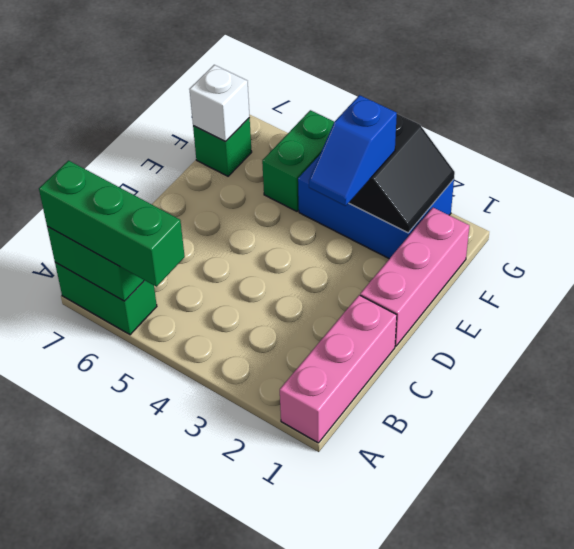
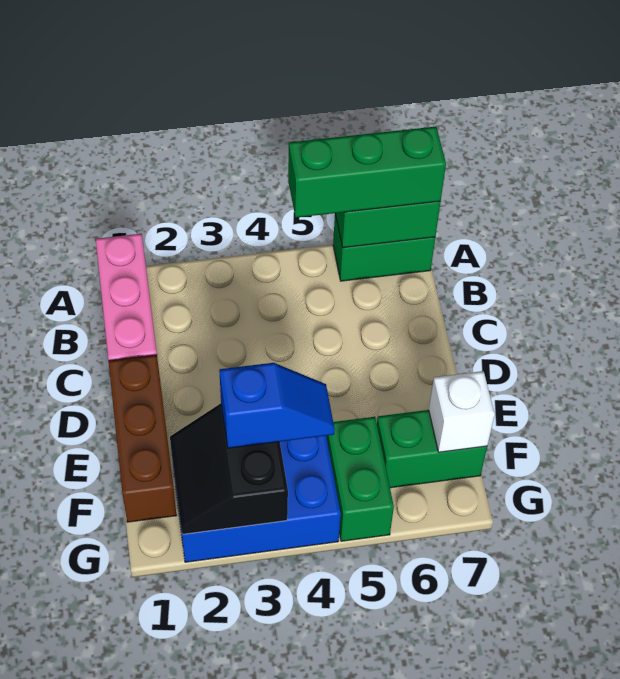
pink brick D1:F1 level 1 -> brown brick D1:F1 level 1
blue slope E3:F3 level 3 top F -> blue slope F3:F4 level 3 top 3
green brick F7 level 1 -> green brick F6:F7 level 1

